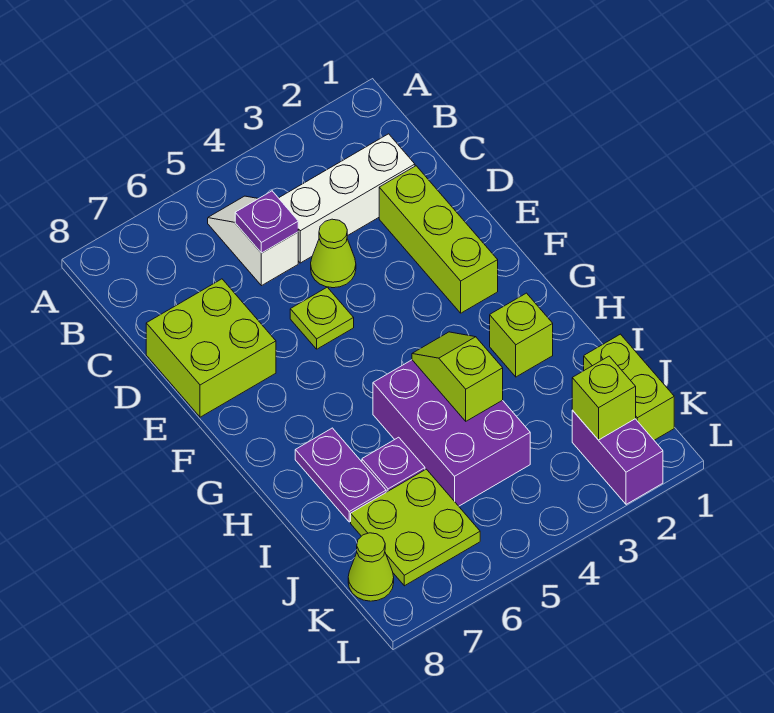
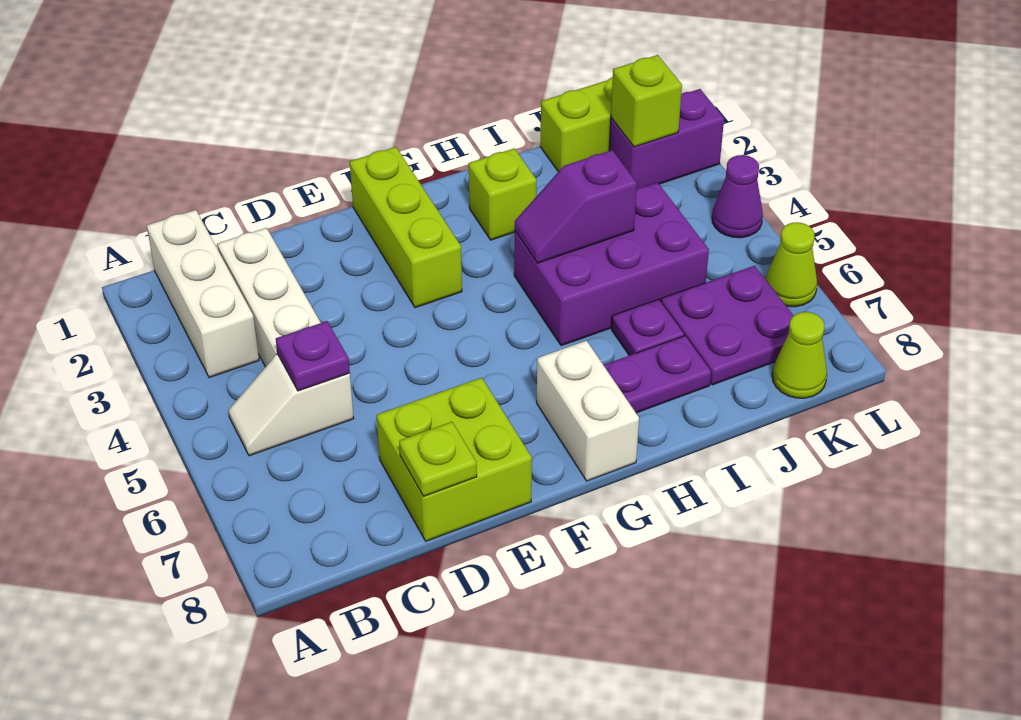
none -> white brick B1:B3 level 1
lime brick D2:F2 level 1 -> lime brick F1:F3 level 1
lime cone D4 level 1 -> lime cone L6 level 1
lime plate E5 level 1 -> lime plate D8 level 2
none -> white brick G7:G8 level 1
lime slope H4:I4 level 2 top I -> purple slope H4:I4 level 2 top I
lime plate J6:K7 level 1 -> purple plate J6:K7 level 1
none -> purple cone L4 level 1

